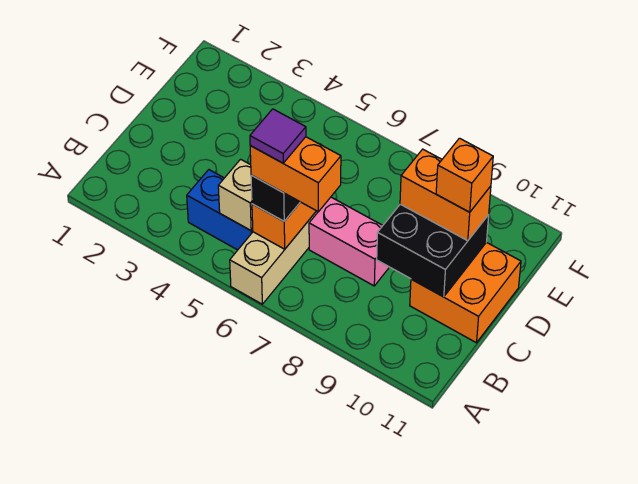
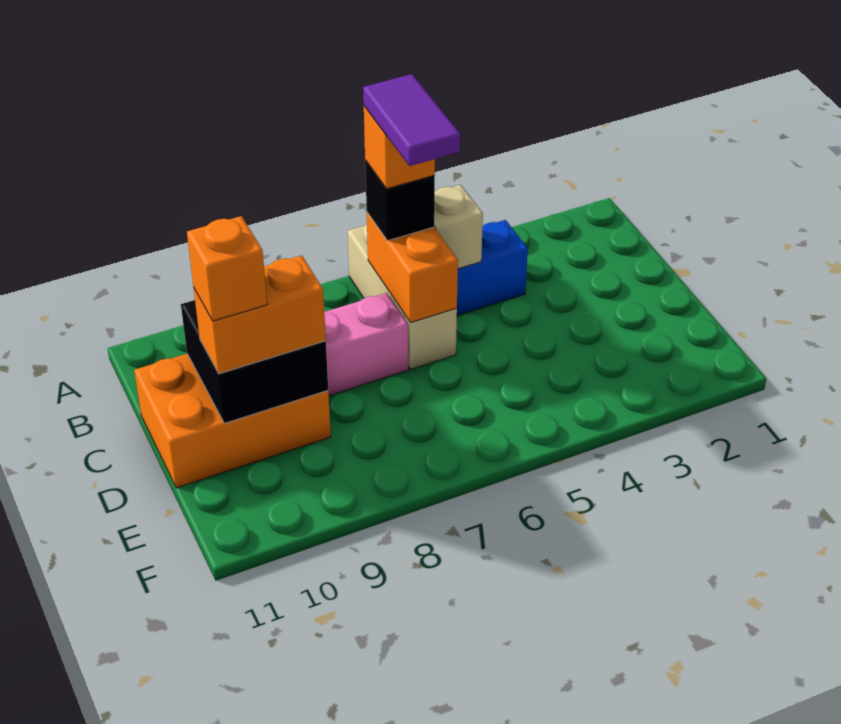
orange brick B6:B7 level 4 -> orange brick B6 level 4
purple tile B6 level 5 -> purple tile B6:C6 level 5
orange brick C10:D11 level 1 -> orange brick C9:D11 level 1

